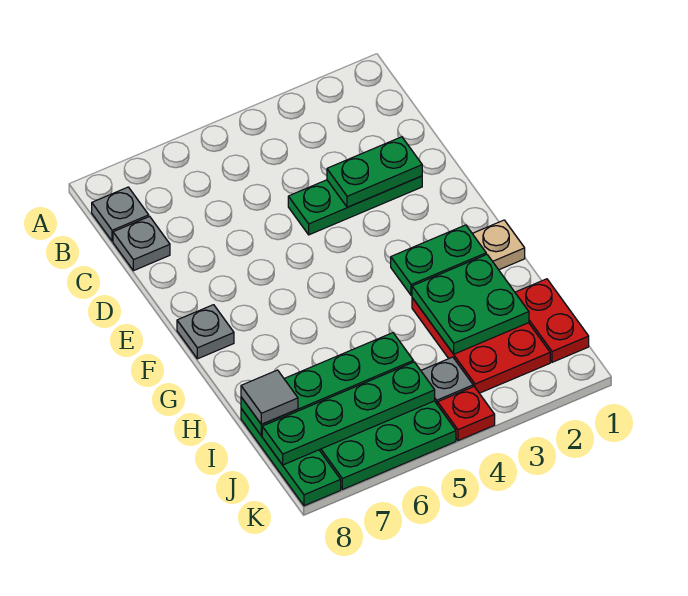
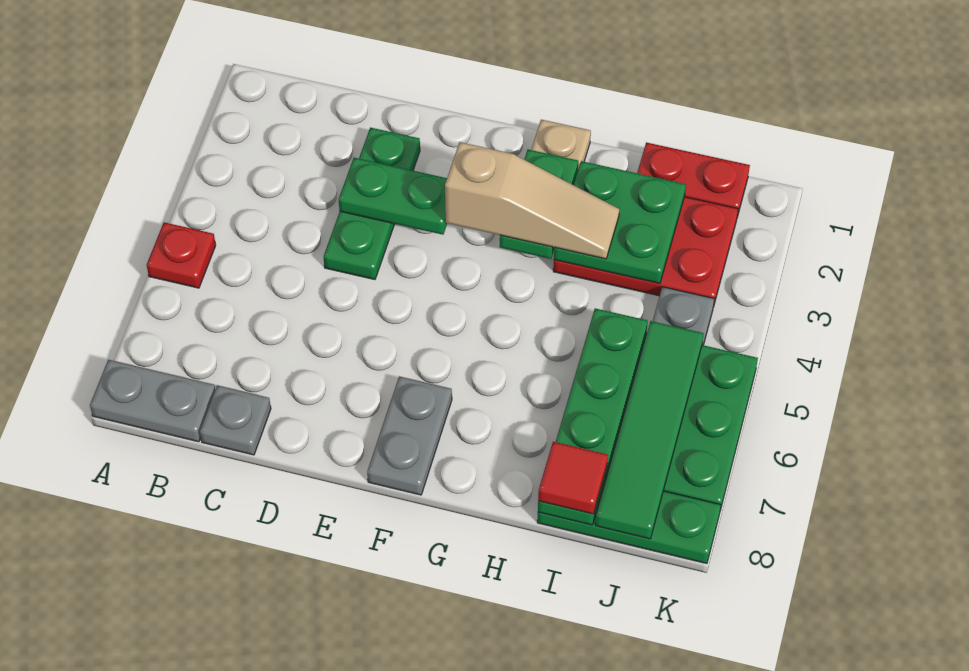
grey plate B8 level 1 -> grey plate A8:B8 level 1
green plate D2:D3 level 2 -> green plate D3:E3 level 2
none -> tan slope F3:H3 level 3 top F
grey plate F8 level 1 -> grey plate F7:F8 level 1
grey tile I8 level 3 -> red tile I8 level 3
green plate J5:J8 level 2 -> green tile J5:J8 level 2
red plate K4 level 1 -> red plate A5 level 1

